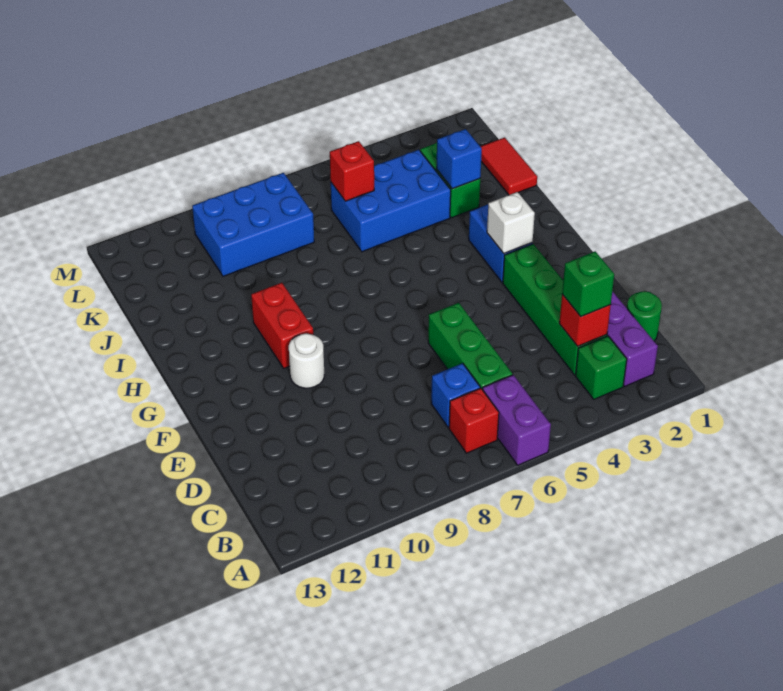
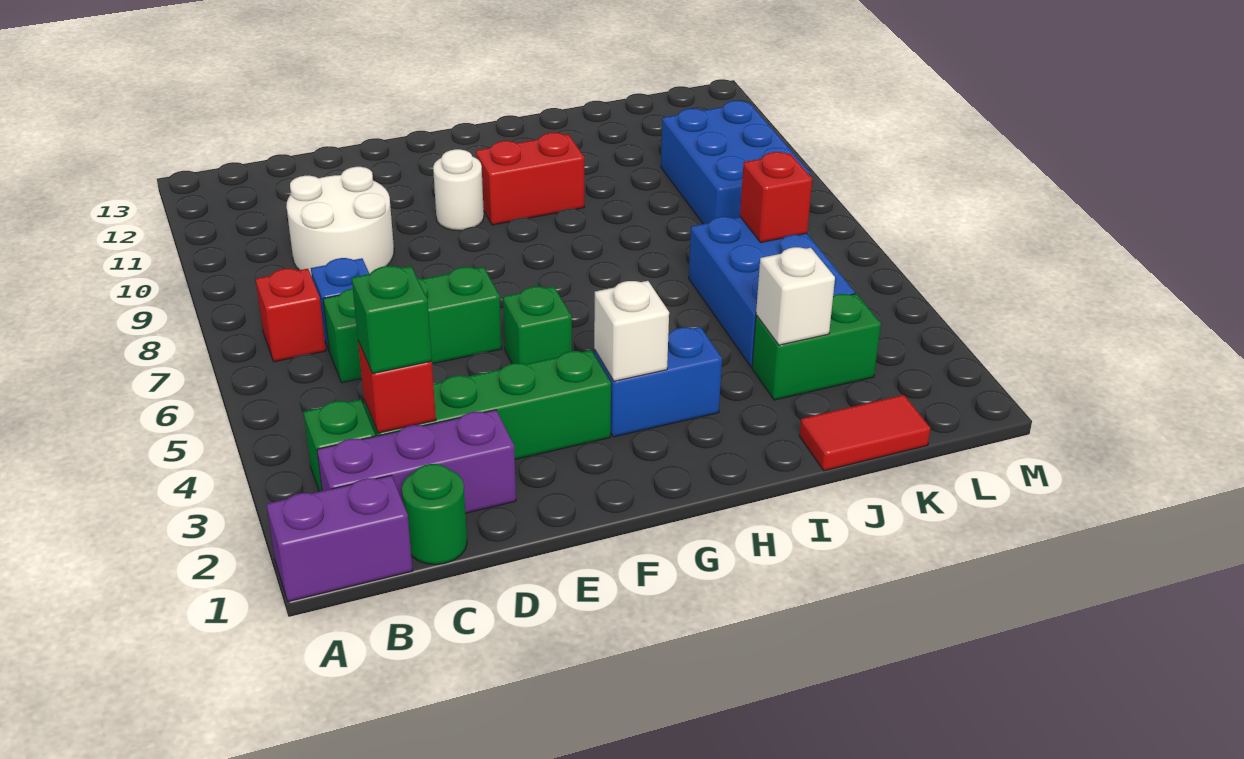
purple brick A6:B6 level 1 -> purple brick A1:B1 level 1
none -> white round brick C9:D10 level 1
none -> green brick F5 level 1
blue brick J3 level 2 -> white brick J3 level 2

